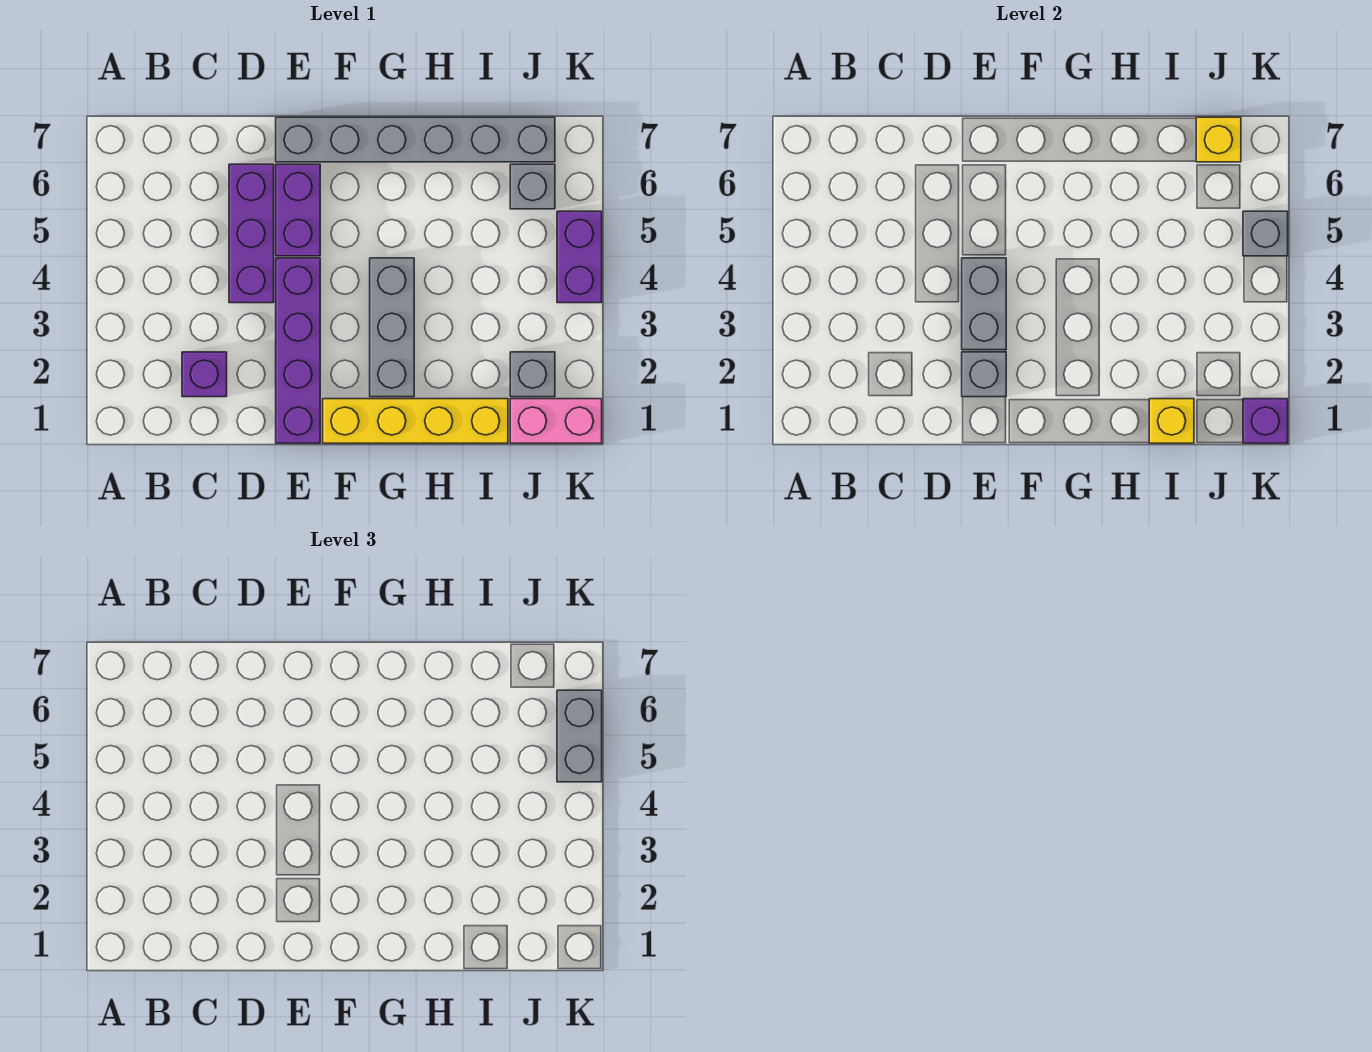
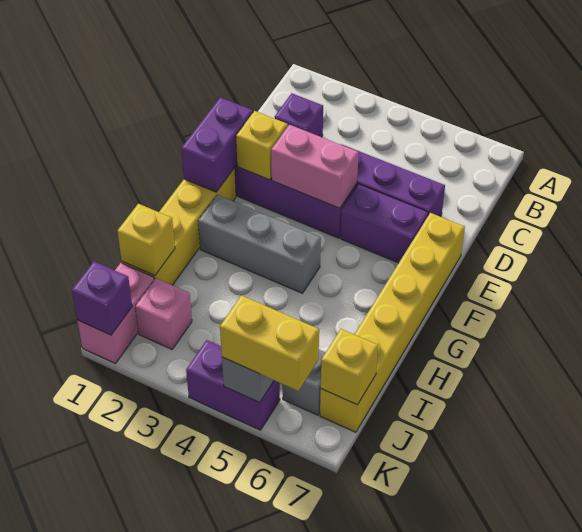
none -> purple brick E1:F1 level 2
grey brick E2 level 2 -> yellow brick E2 level 2
grey brick E3:E4 level 2 -> pink brick E3:E4 level 2
grey brick E7:J7 level 1 -> yellow brick E7:J7 level 1
grey brick J2 level 1 -> pink brick J2 level 1
grey brick K5:K6 level 3 -> yellow brick K5:K6 level 3

